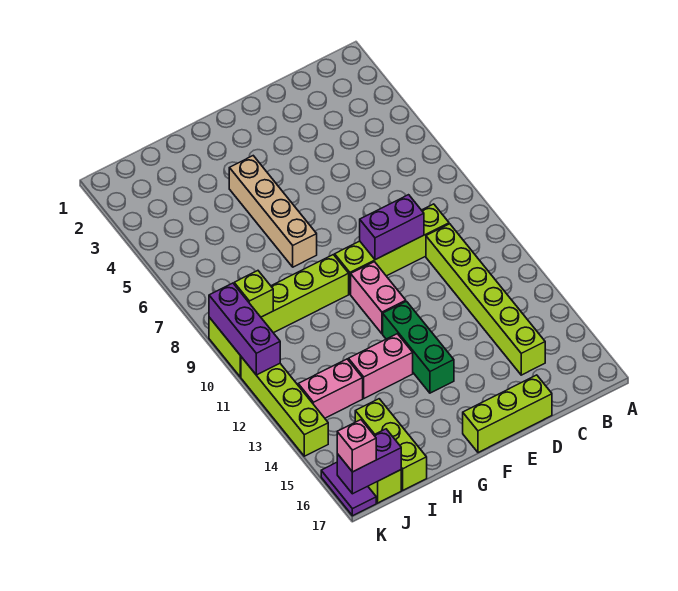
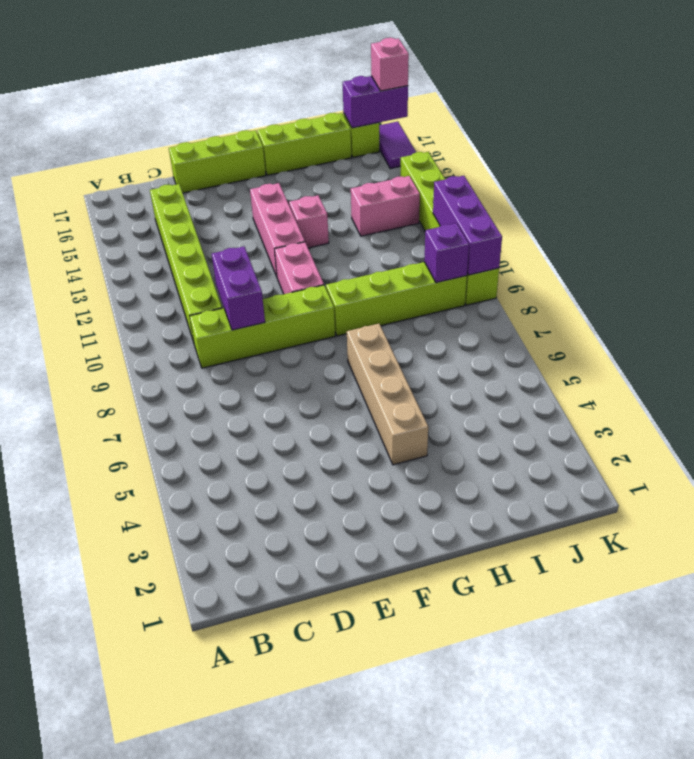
purple brick D9:E9 level 2 -> purple brick D9:D10 level 2
green brick F12:F14 level 1 -> pink brick F12:F14 level 1
pink brick G13:H13 level 1 -> pink brick G13 level 1
lime brick I15:I17 level 1 -> lime brick G17:I17 level 1
lime brick J9 level 2 -> purple brick J9 level 2

